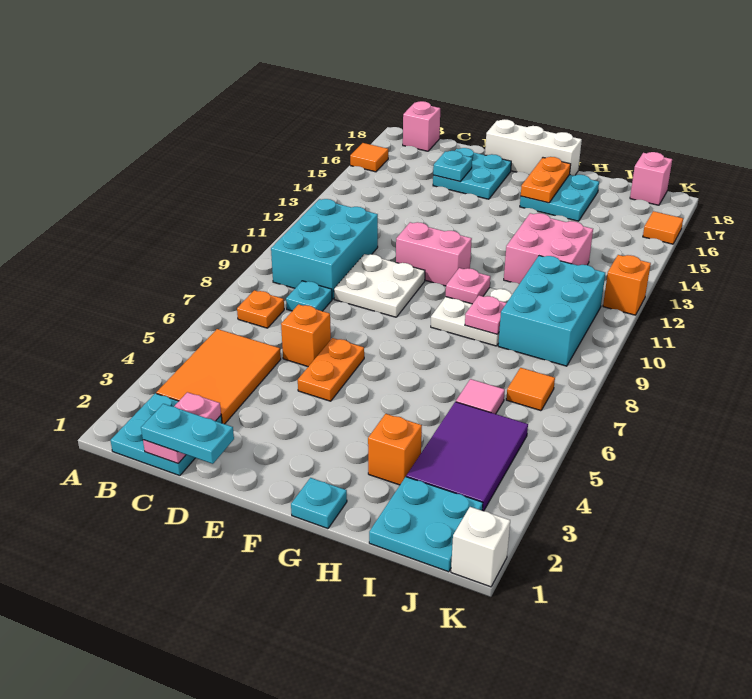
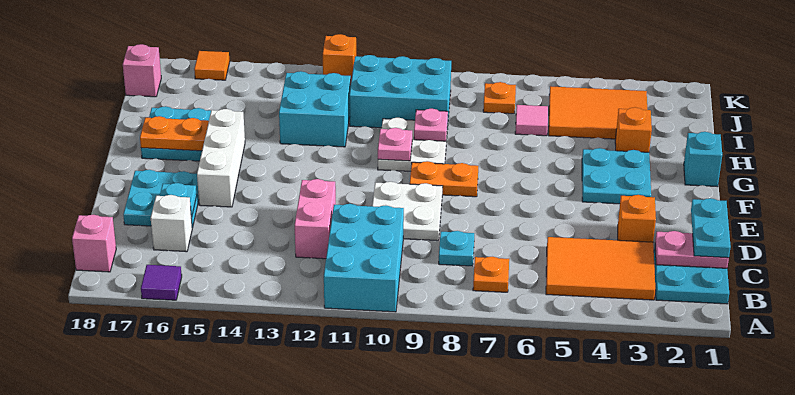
orange tile A16 level 1 -> purple tile A16 level 1
cyan brick B9:C11 level 1 -> cyan brick A10:C11 level 1
orange brick D6 level 1 -> orange brick D3 level 1
orange plate E5:E6 level 1 -> orange plate F8:F9 level 1
pink brick E11:F11 level 1 -> pink brick C12:D12 level 1
white brick E18:G18 level 1 -> white brick E15:G15 level 1
cyan plate G1 level 1 -> cyan brick G1 level 1
pink brick H12:I13 level 1 -> cyan brick H12:I13 level 1
cyan plate I1:J2 level 1 -> cyan plate F3:G4 level 1
purple tile I3:J5 level 1 -> orange tile I3:J5 level 1
orange tile J7 level 1 -> orange plate J7 level 1
white brick K1 level 1 -> white brick C16 level 1

